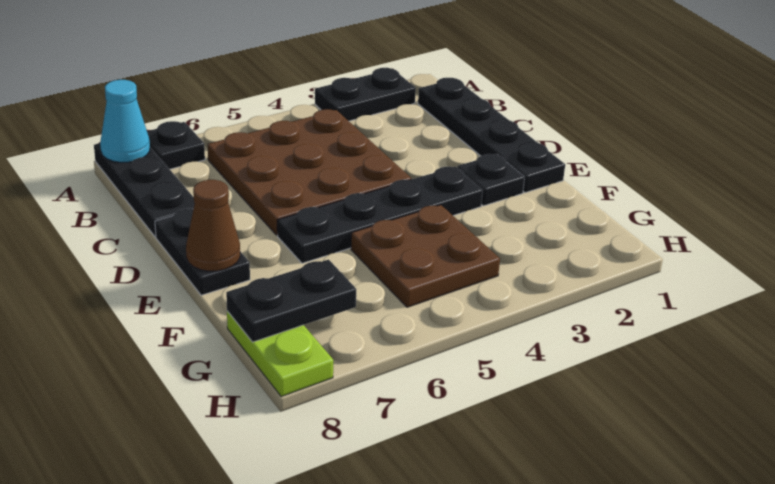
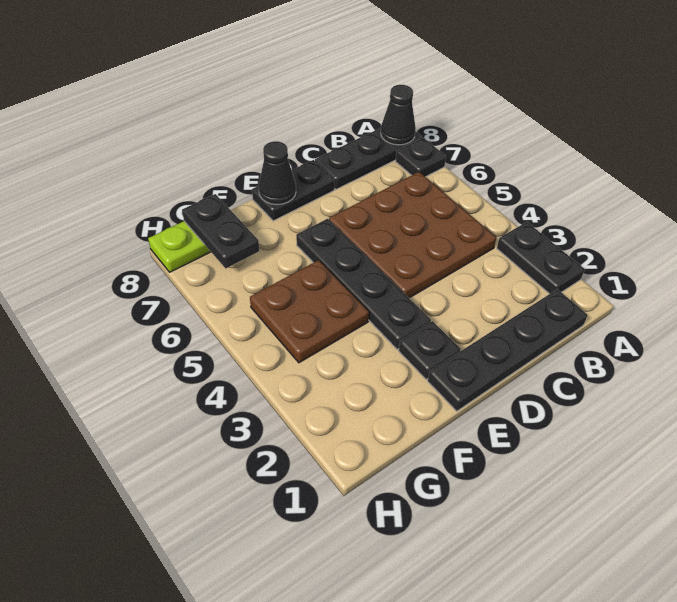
cyan cone A8 level 2 -> black cone A8 level 2
brown cone E8 level 2 -> black cone E8 level 2

